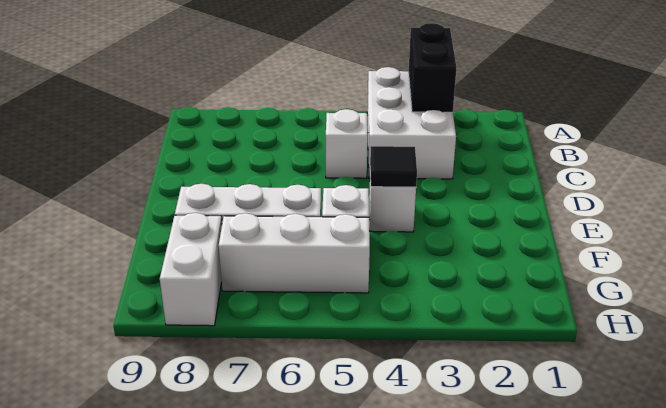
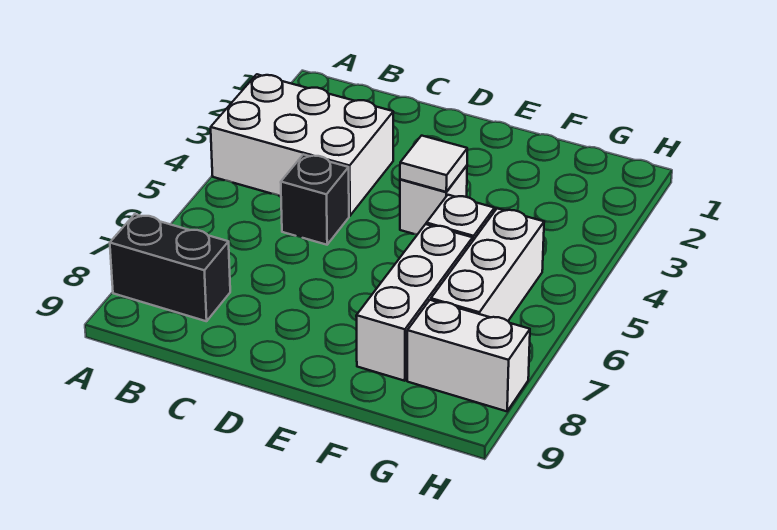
black brick A3:B3 level 2 -> black brick A8:B8 level 1
white brick C5 level 1 -> black brick C5 level 1
black tile E4 level 2 -> white tile E4 level 2

